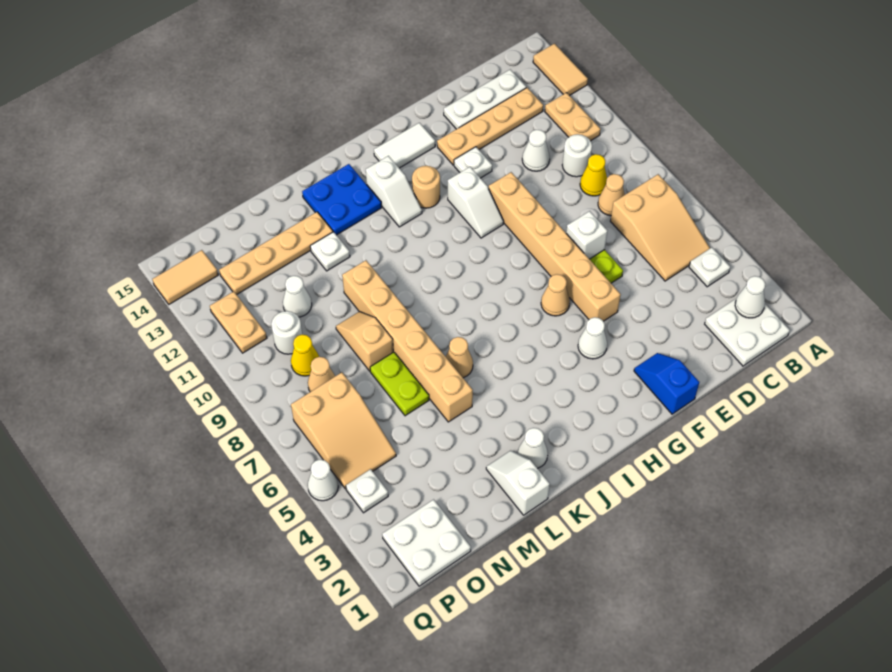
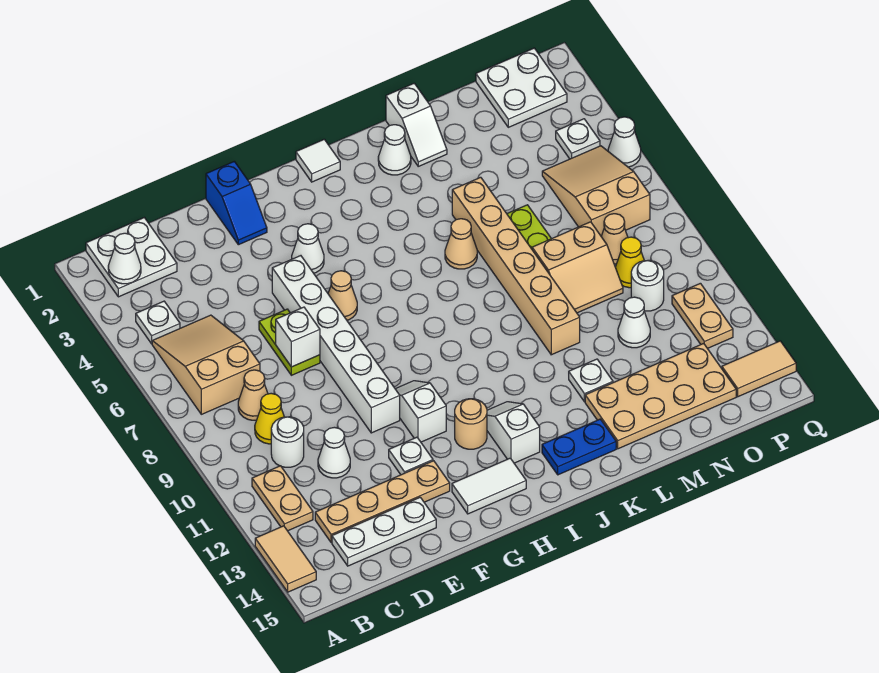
tan brick F5:F10 level 1 -> white brick F5:F10 level 1
none -> white tile I1 level 1
blue plate J13:K14 level 1 -> blue plate J14:K14 level 1
tan plate L13:O13 level 1 -> tan plate L13:O14 level 1
tan slope M8:M9 level 1 top 8 -> tan slope M8:N9 level 1 top 8

